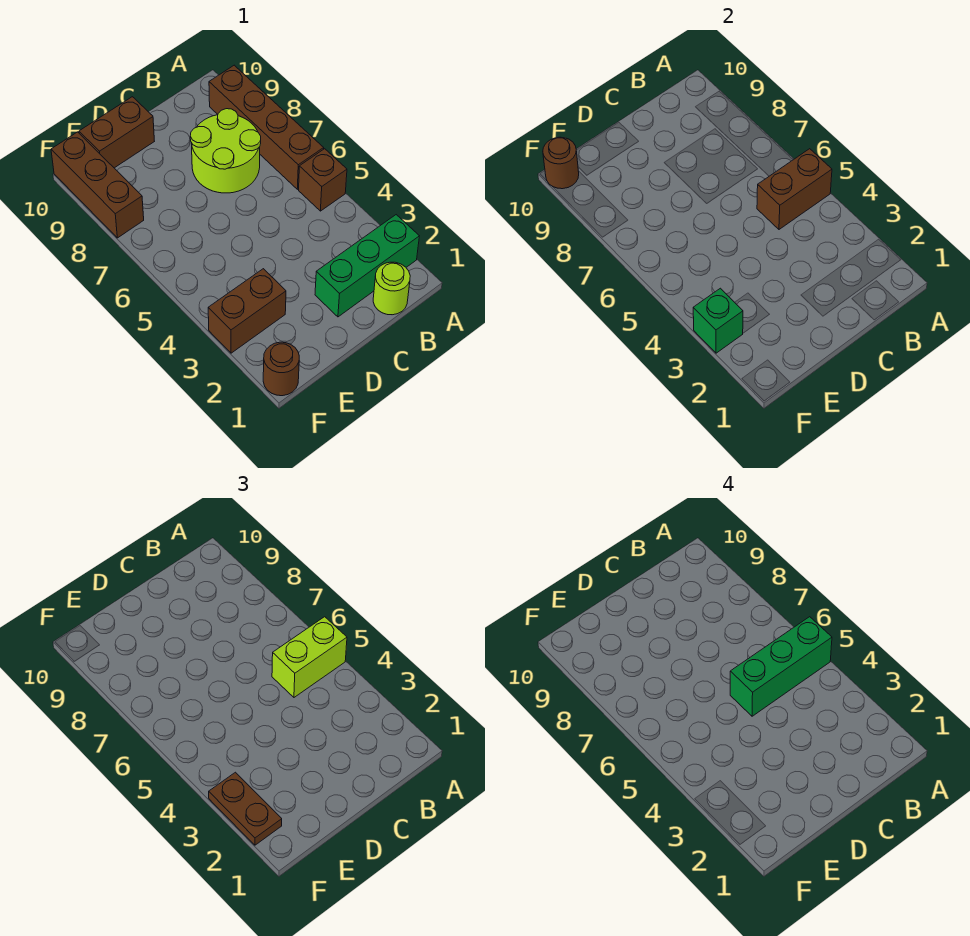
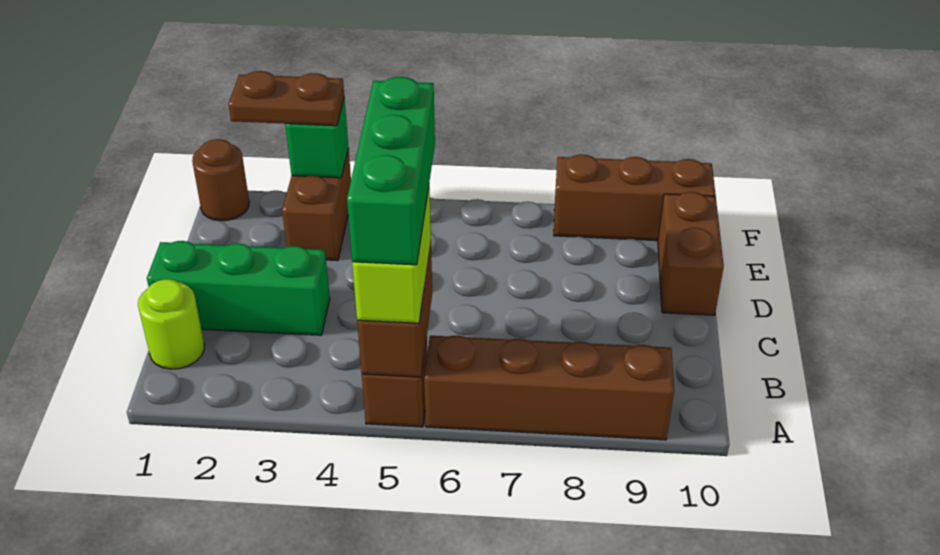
green brick A2:C2 level 1 -> green brick C1:C3 level 1
lime round brick B7:C8 level 1 -> none
brown round brick F10 level 2 -> none

